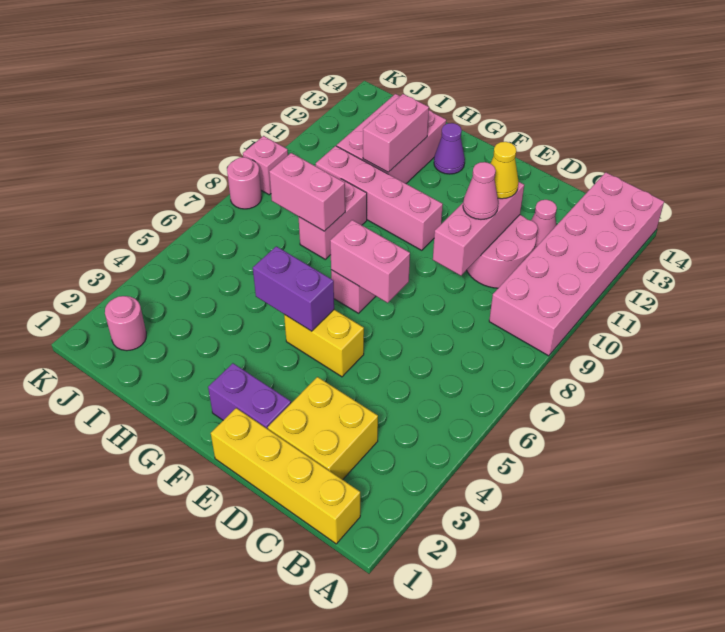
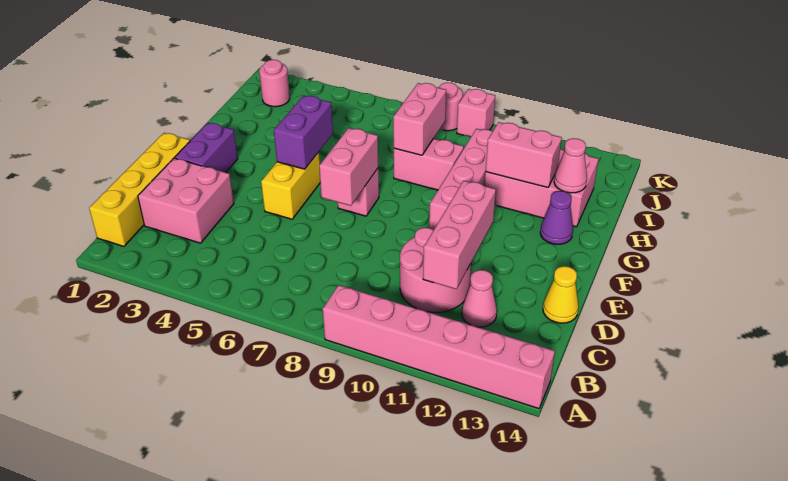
pink brick A9:B14 level 1 -> pink brick A9:A14 level 1
yellow brick C2:D3 level 1 -> pink brick C2:D3 level 1
pink brick D9:D11 level 2 -> pink brick C11:E11 level 2
pink cone D10 level 3 -> pink cone H13 level 2
yellow cone D11 level 3 -> yellow cone D14 level 1

